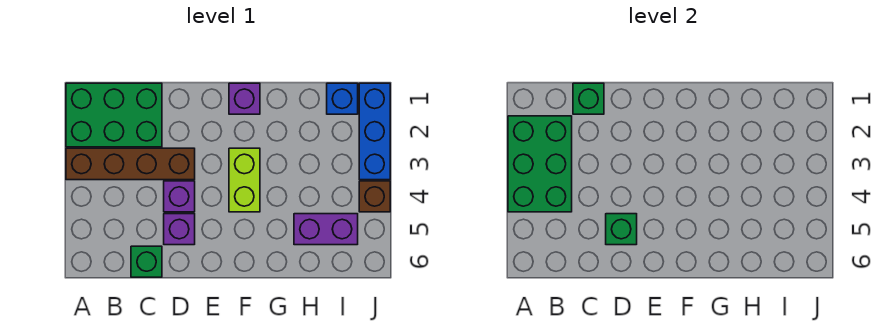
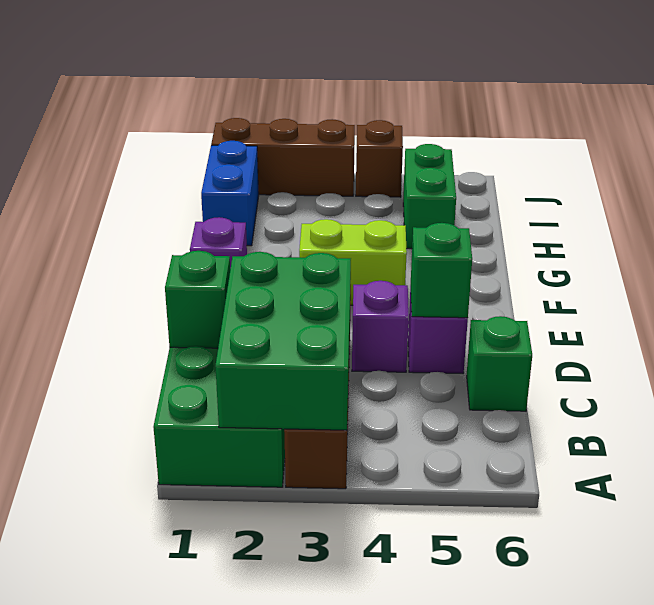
green brick A2:B4 level 2 -> green brick A2:C3 level 2
purple brick H5:I5 level 1 -> green brick H5:I5 level 1
blue brick I1 level 1 -> blue brick H1:I1 level 1
blue brick J1:J3 level 1 -> brown brick J1:J3 level 1

